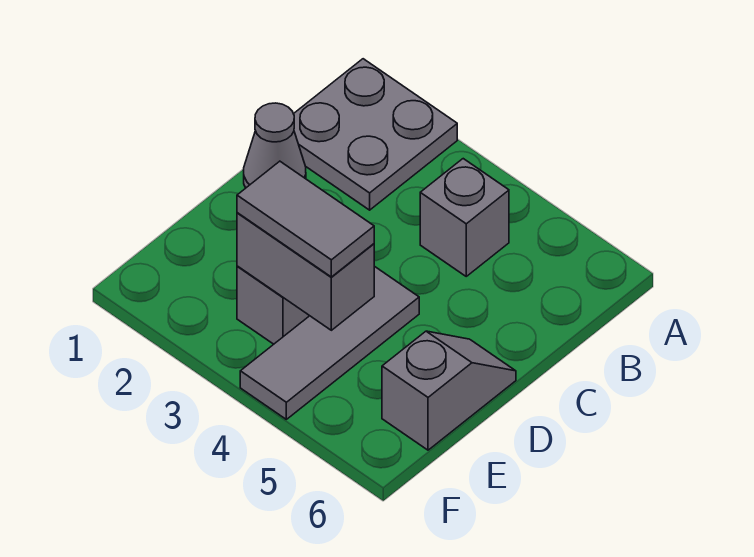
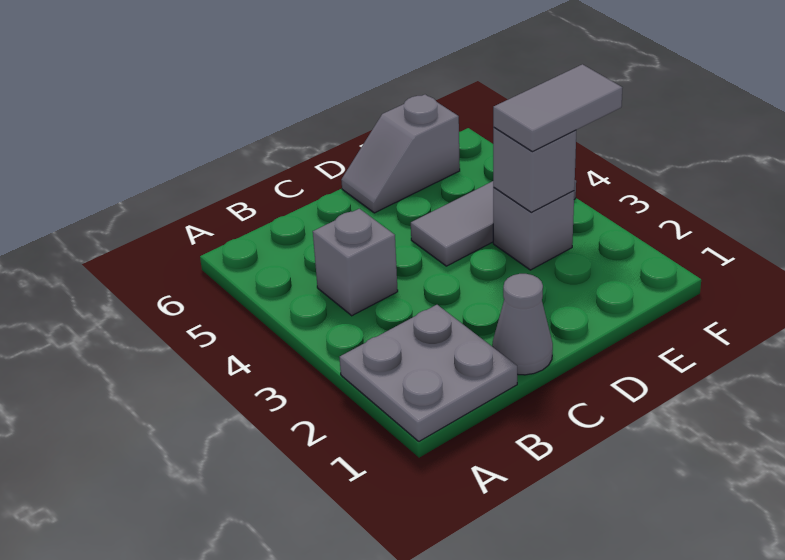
grey brick E3:E4 level 2 -> grey brick E3 level 2
grey tile E3:E4 level 3 -> grey tile E3:F3 level 3

